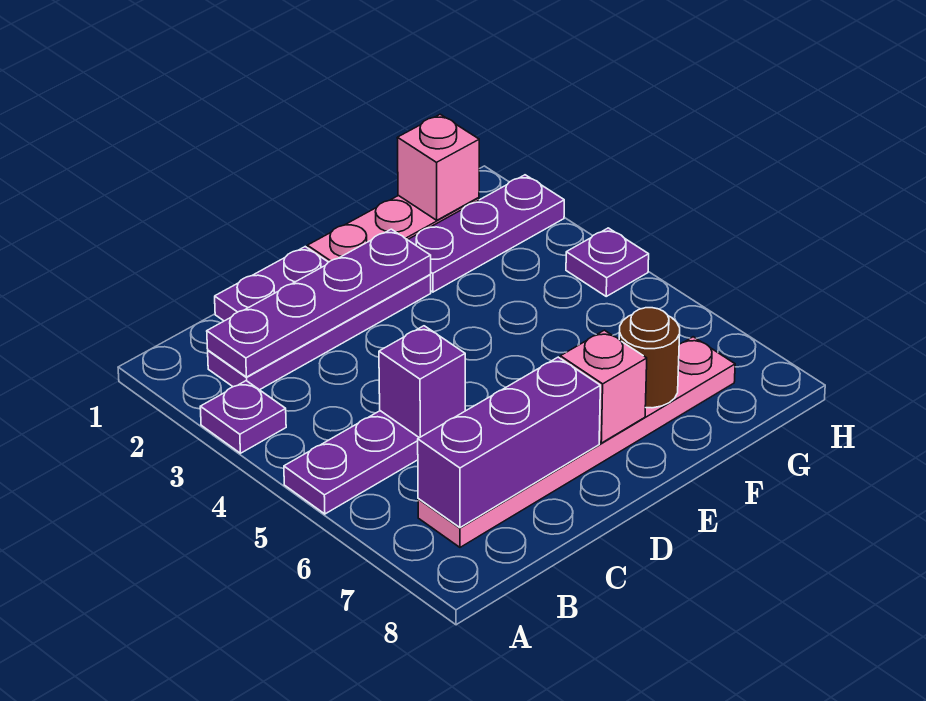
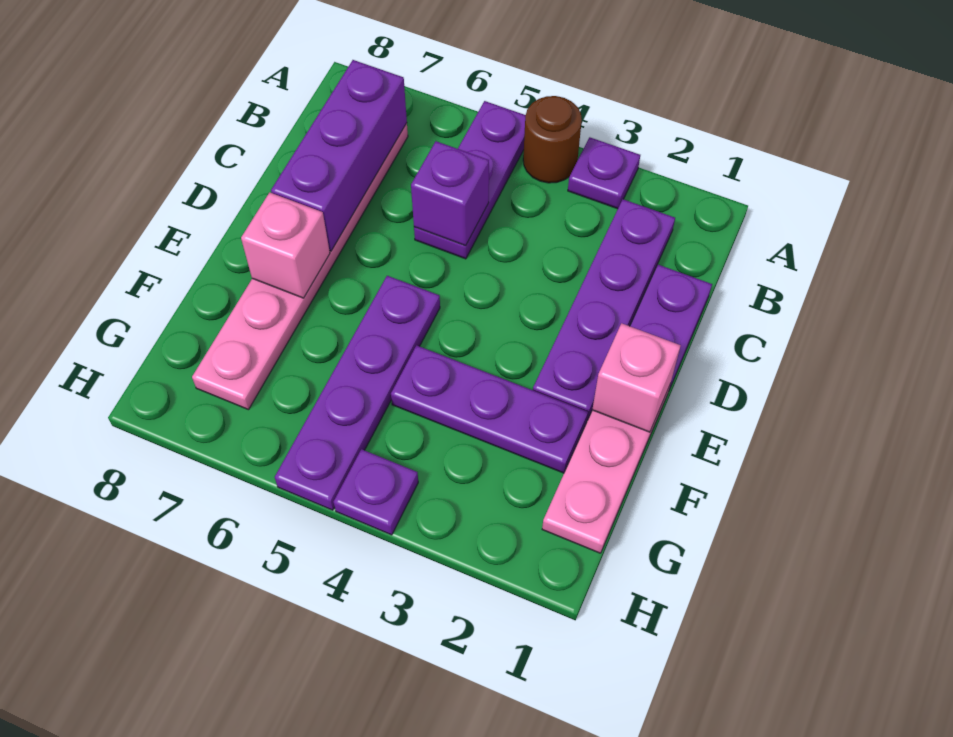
purple plate B2:E2 level 2 -> purple plate E5:H5 level 1
purple plate F2:H2 level 1 -> purple plate F2:F4 level 1
brown round brick F7 level 2 -> brown round brick A4 level 1
pink brick G1 level 2 -> pink brick E1 level 2

